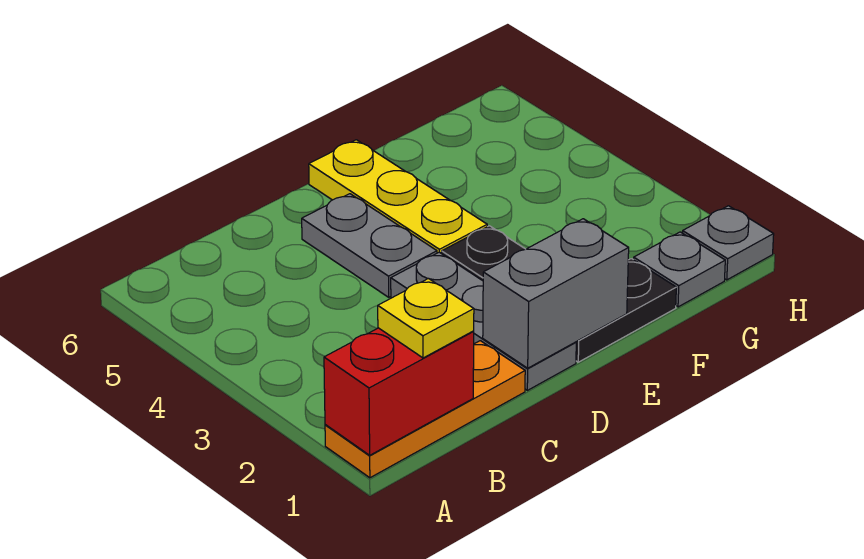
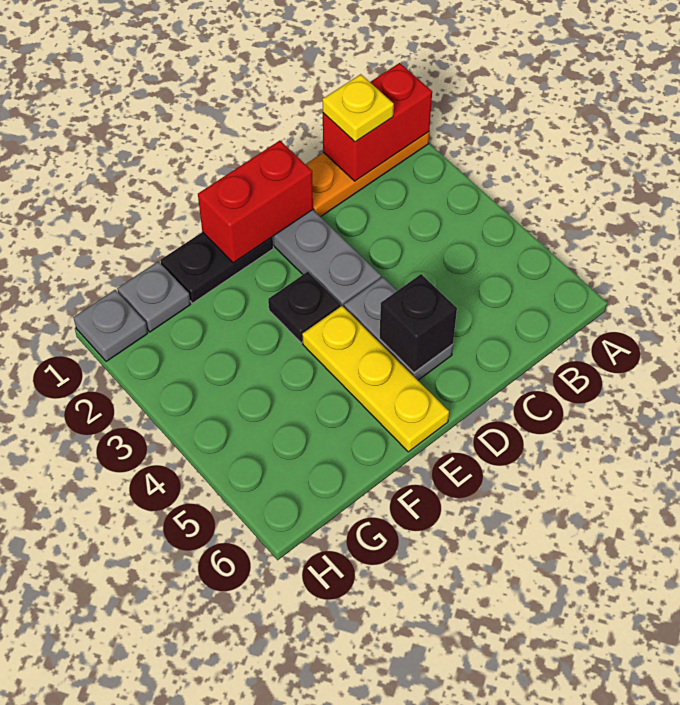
grey brick D1:E1 level 2 -> red brick D1:E1 level 2
none -> black brick D5 level 2

